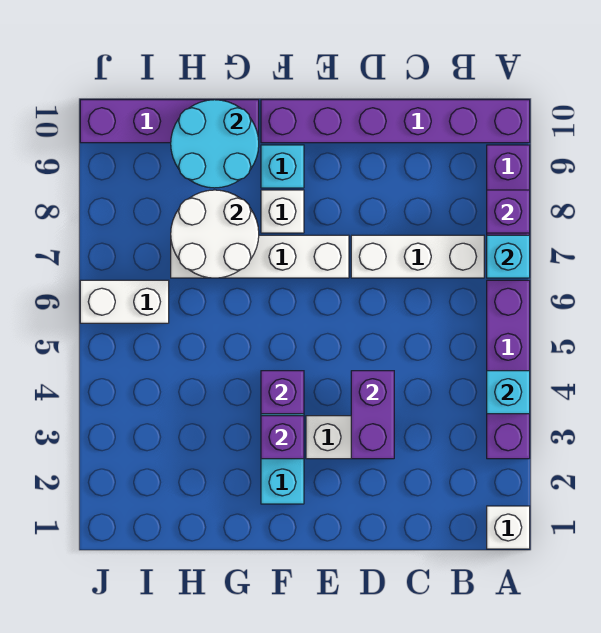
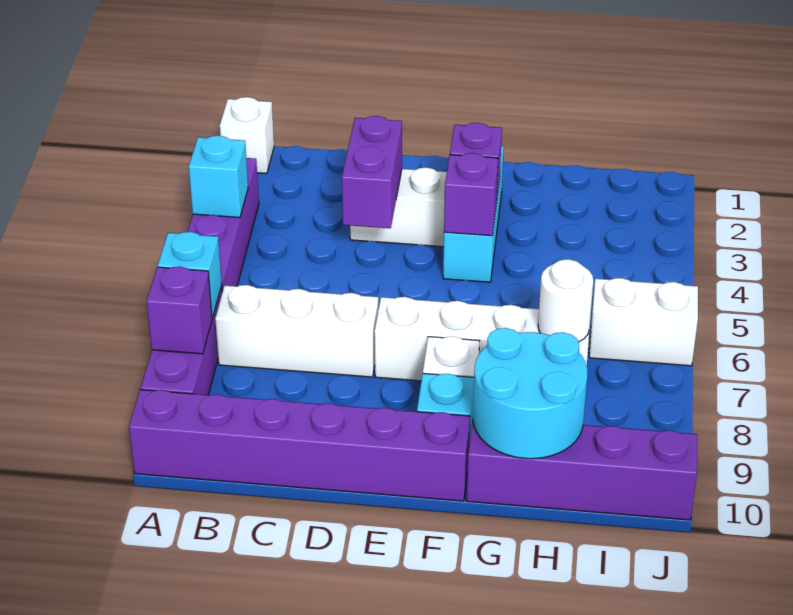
white round brick G7:H8 level 2 -> white round brick H7 level 2

